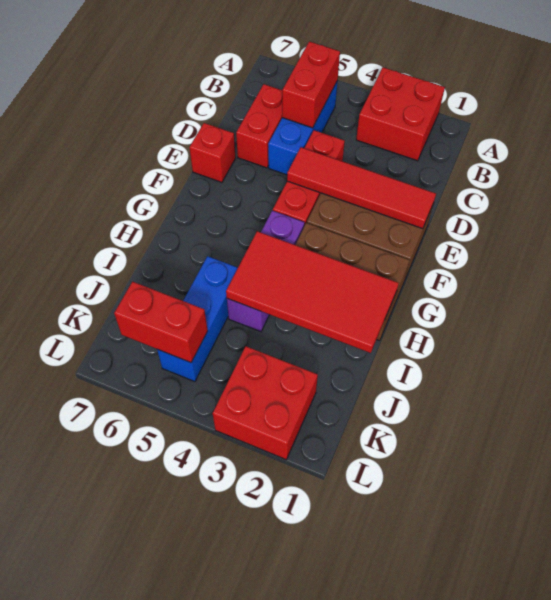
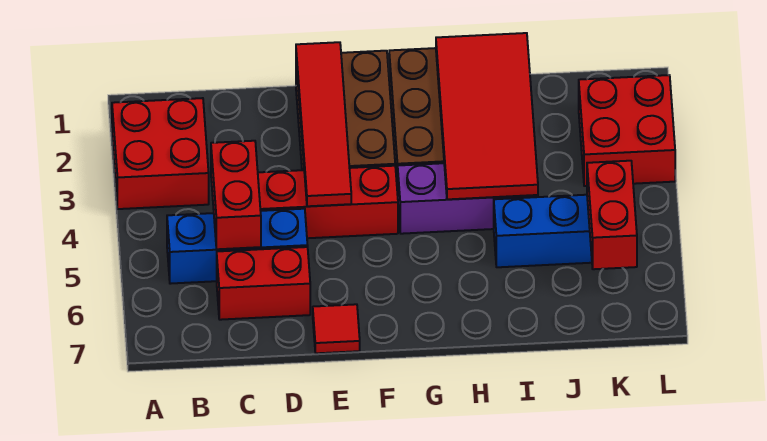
red brick B5:C5 level 2 -> red brick C4:C5 level 2
red brick E7 level 1 -> red tile E7 level 1

